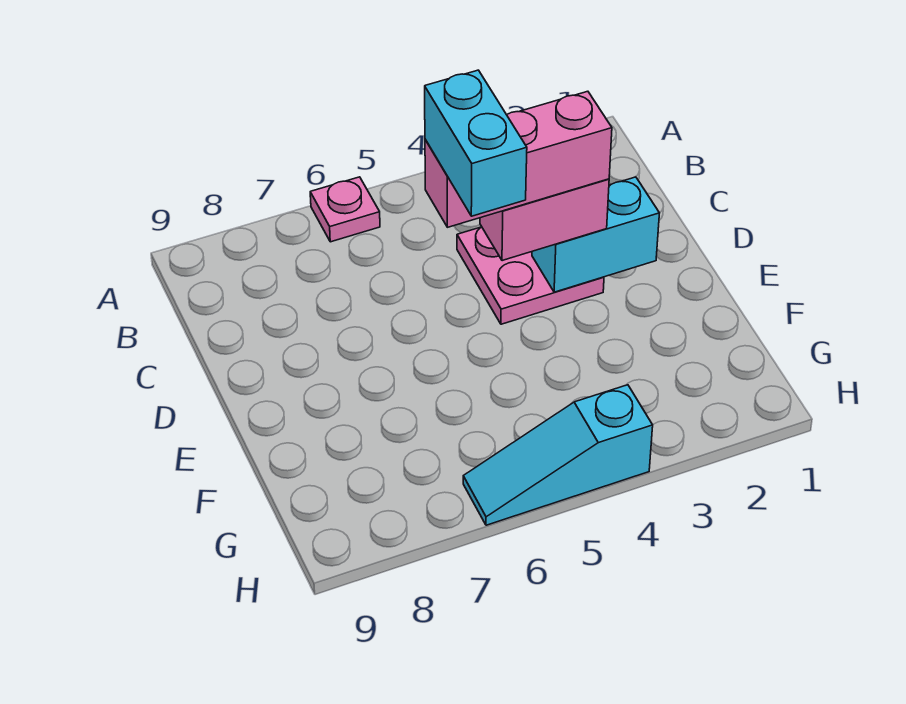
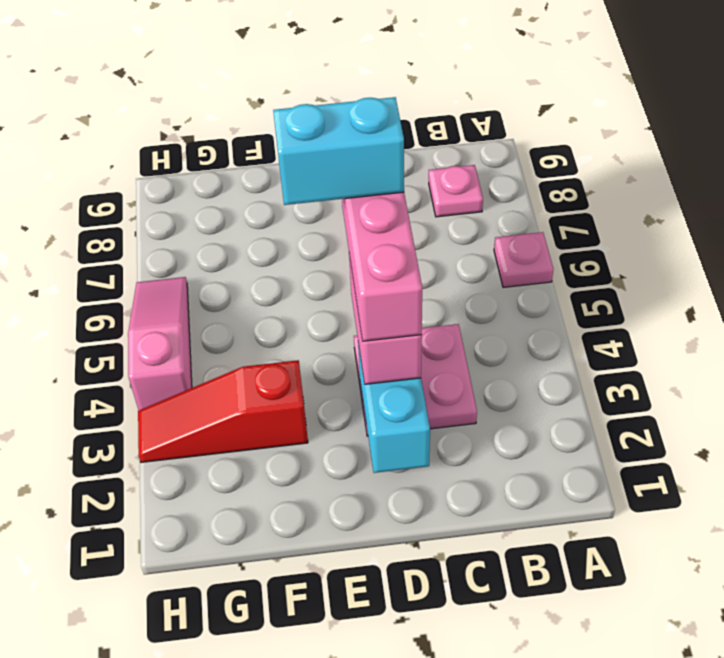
none -> pink plate B8 level 1
none -> red slope F3:H3 level 1 top F
cyan slope H4:H6 level 1 top 4 -> pink slope H4:H6 level 1 top 4

